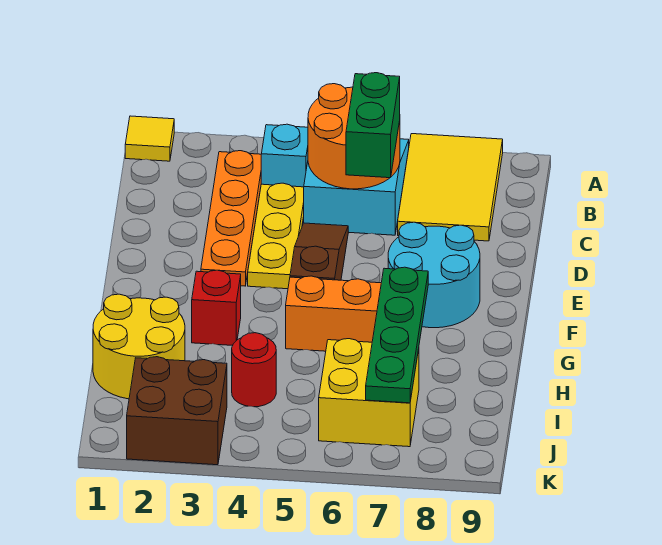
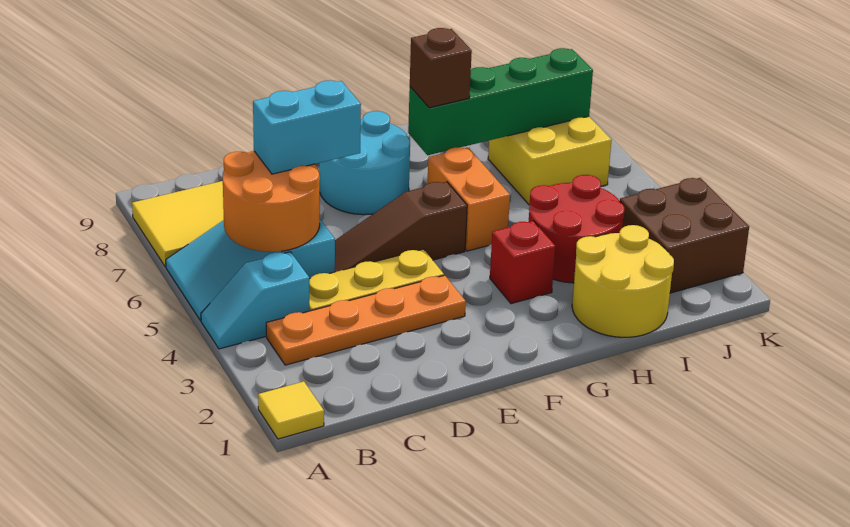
green brick C6:D6 level 3 -> cyan brick C6:D6 level 3
green plate G7:J7 level 2 -> green brick G7:J7 level 2
none -> brown brick G7 level 3
red round brick I4 level 1 -> red round brick H3:I4 level 1

